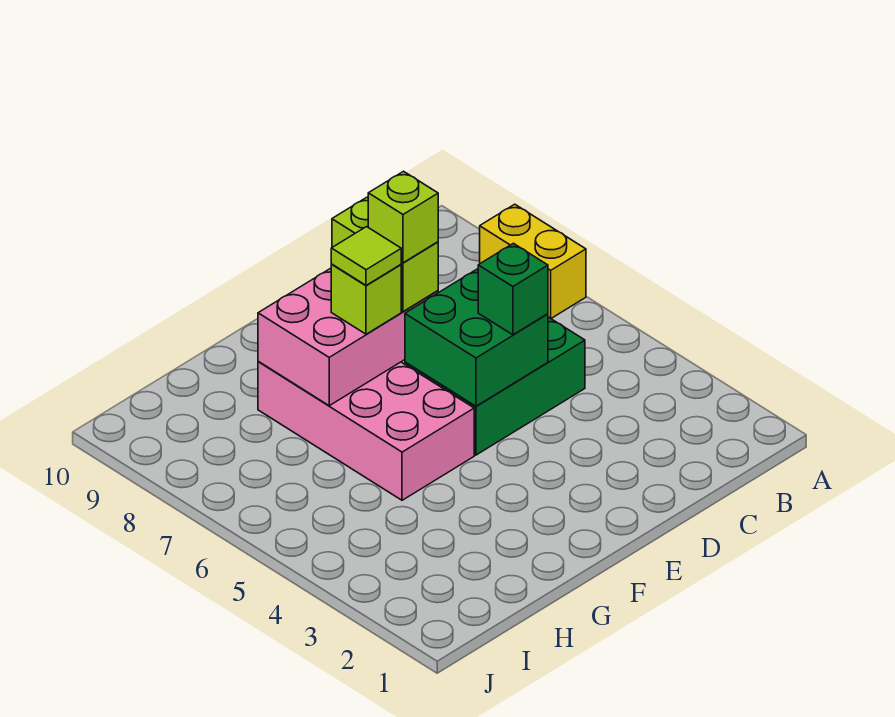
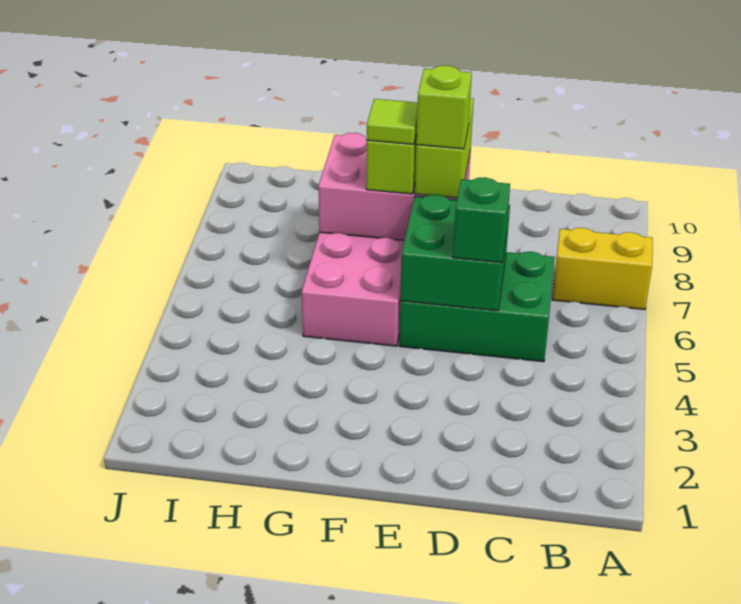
yellow brick A7:A8 level 1 -> yellow brick A7:B7 level 1

